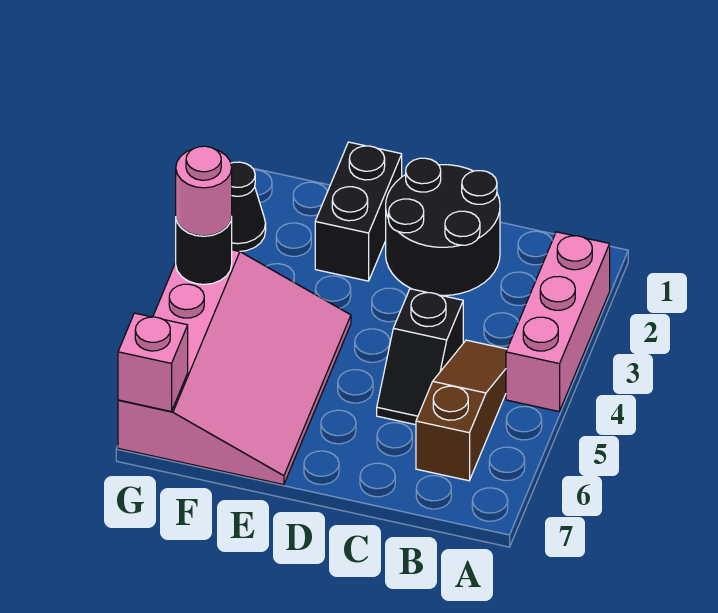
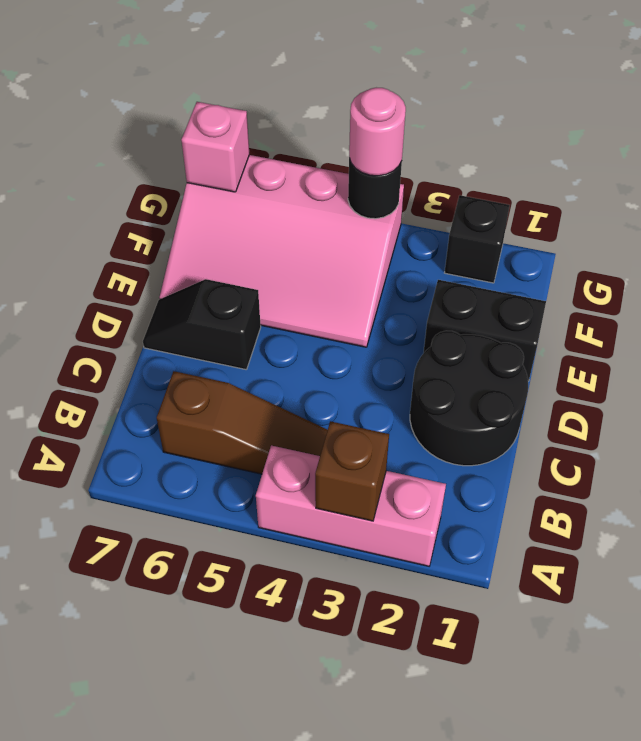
none -> brown brick A3 level 2
black slope C4:C5 level 1 top 4 -> black slope D6:D7 level 1 top 6
black cone G2 level 1 -> black brick G2 level 1

